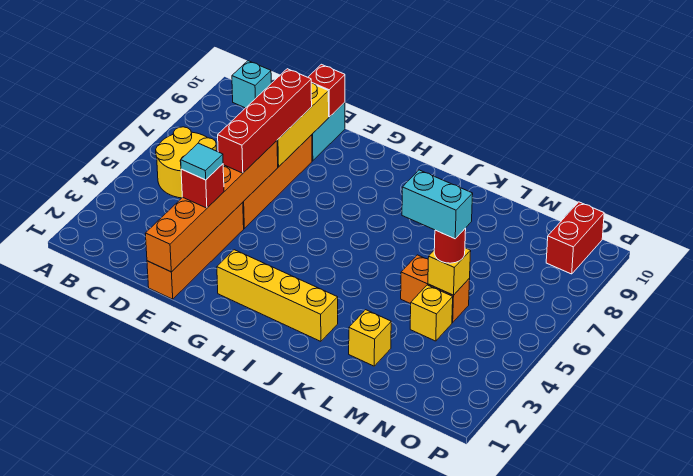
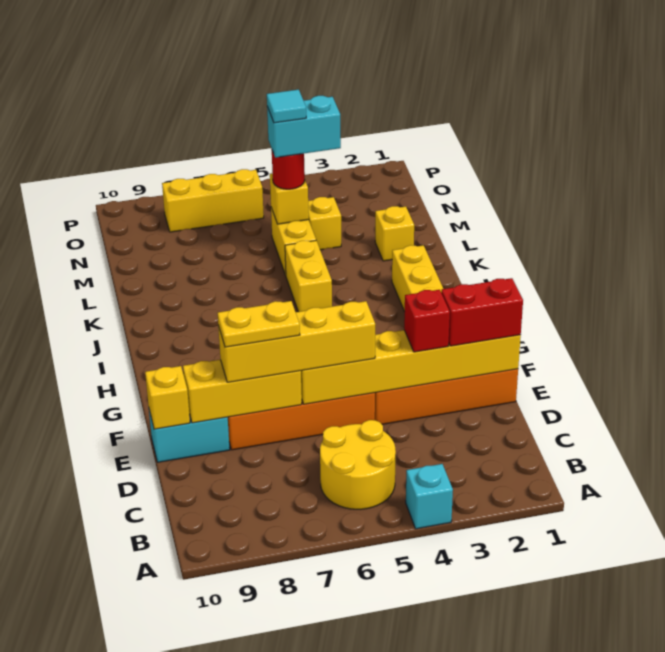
cyan brick B10 level 1 -> cyan brick A4 level 1
orange brick E1:E6 level 2 -> yellow brick E1:E6 level 2
cyan tile E3 level 4 -> cyan tile M5 level 5
red brick E5:E8 level 3 -> yellow brick E5:E8 level 3
none -> yellow plate E7:E8 level 4
red brick E10 level 2 -> yellow brick E10 level 2
none -> yellow brick J5:K5 level 1
orange brick L5:M5 level 1 -> yellow brick L5:M5 level 1
cyan brick L5:M5 level 4 -> cyan brick M4:M5 level 4
none -> yellow brick O6:O8 level 1
red brick O9:O10 level 1 -> red brick E1:E2 level 3

